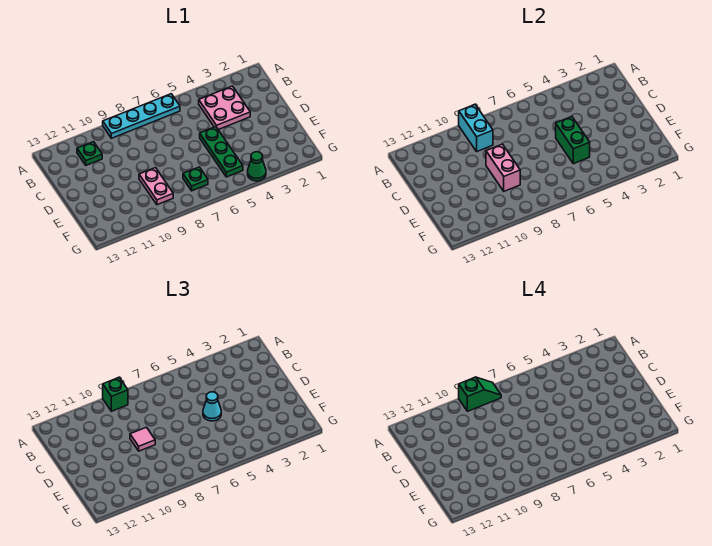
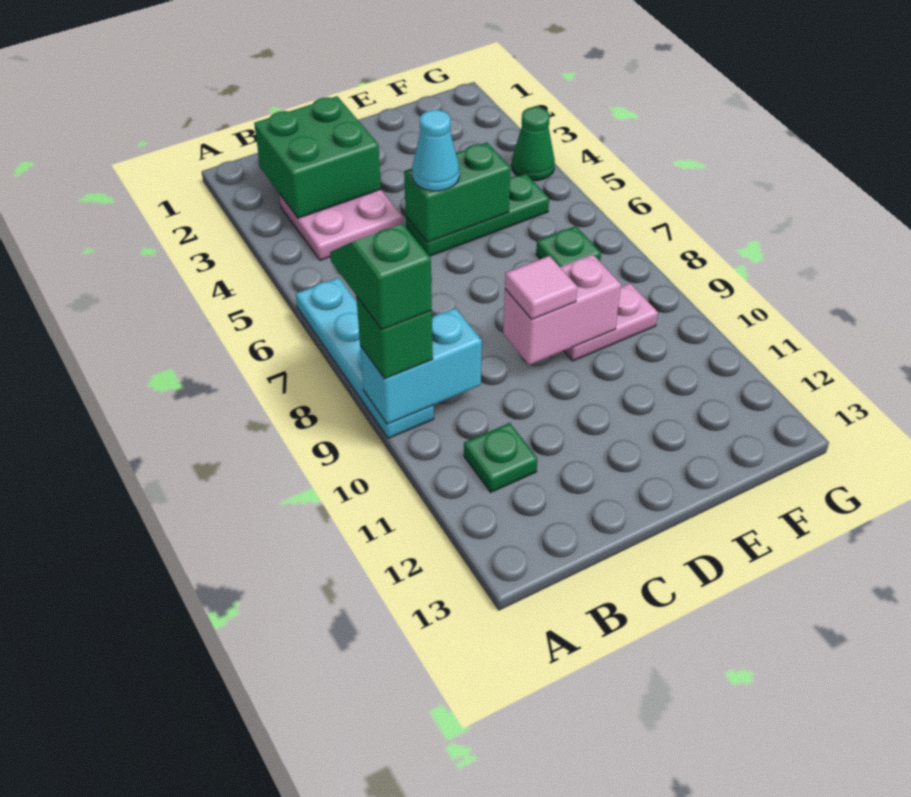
none -> green brick B2:C3 level 2

